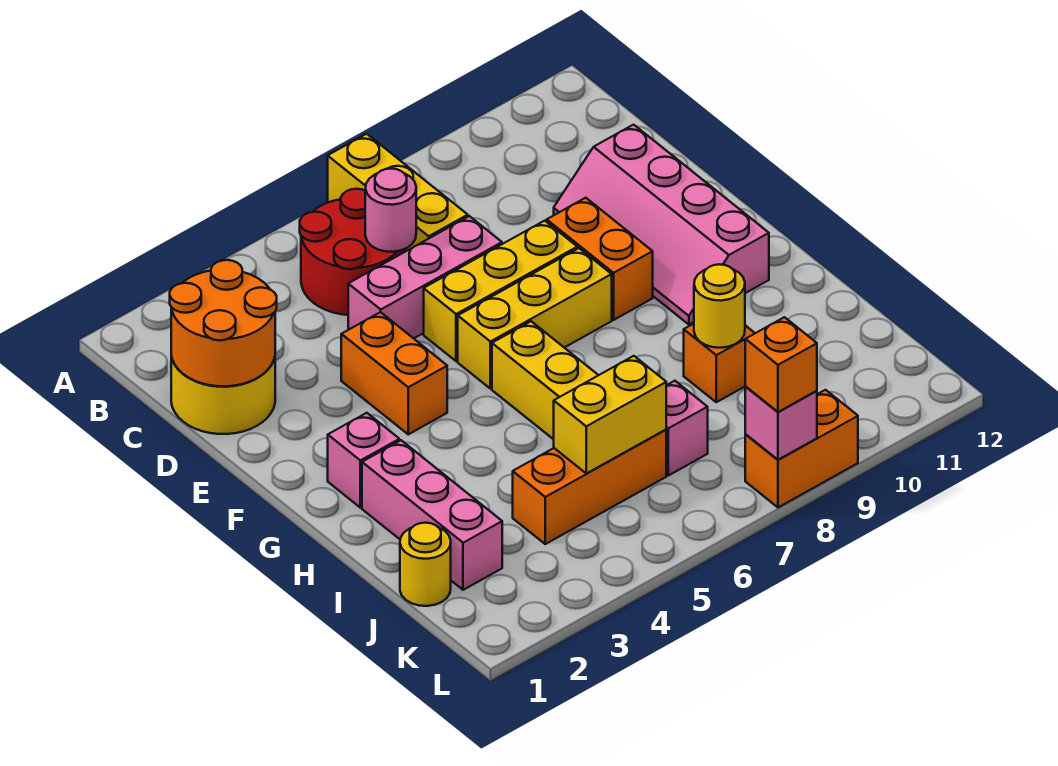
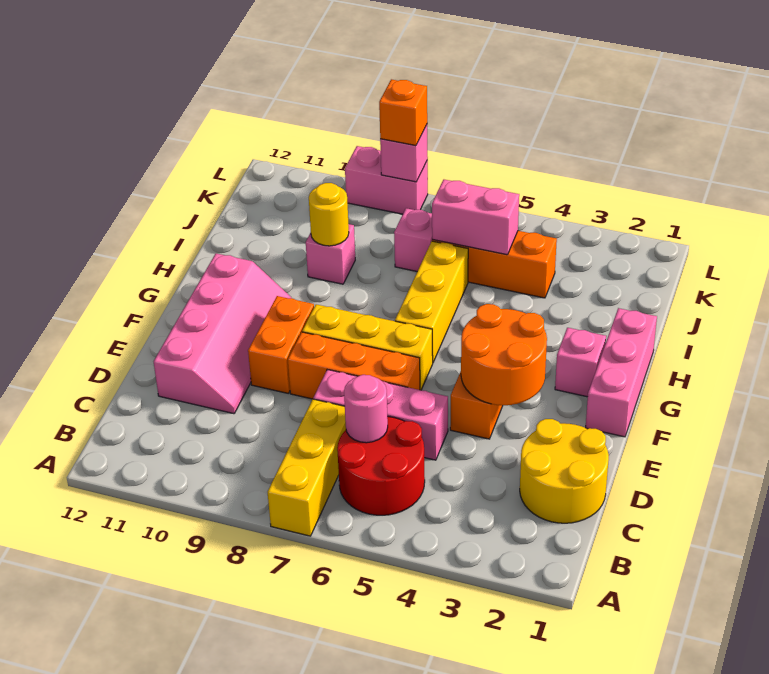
orange round brick C1:D2 level 2 -> orange round brick E3:F4 level 2
yellow brick E6:E8 level 1 -> orange brick E6:E8 level 1
pink brick H2:J2 level 1 -> pink brick F1:H1 level 1
orange brick I9 level 1 -> pink brick I9 level 1
yellow round brick J1 level 1 -> none
yellow brick J5:J6 level 2 -> pink brick J5:J6 level 2
orange brick L8:L9 level 1 -> pink brick L8:L9 level 1

